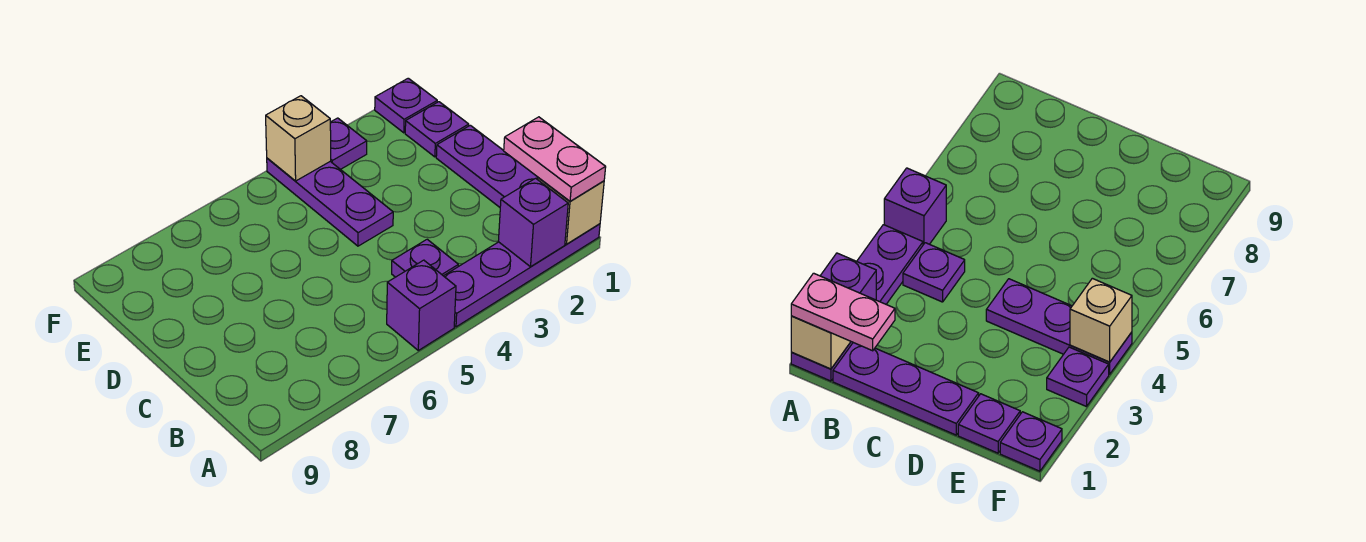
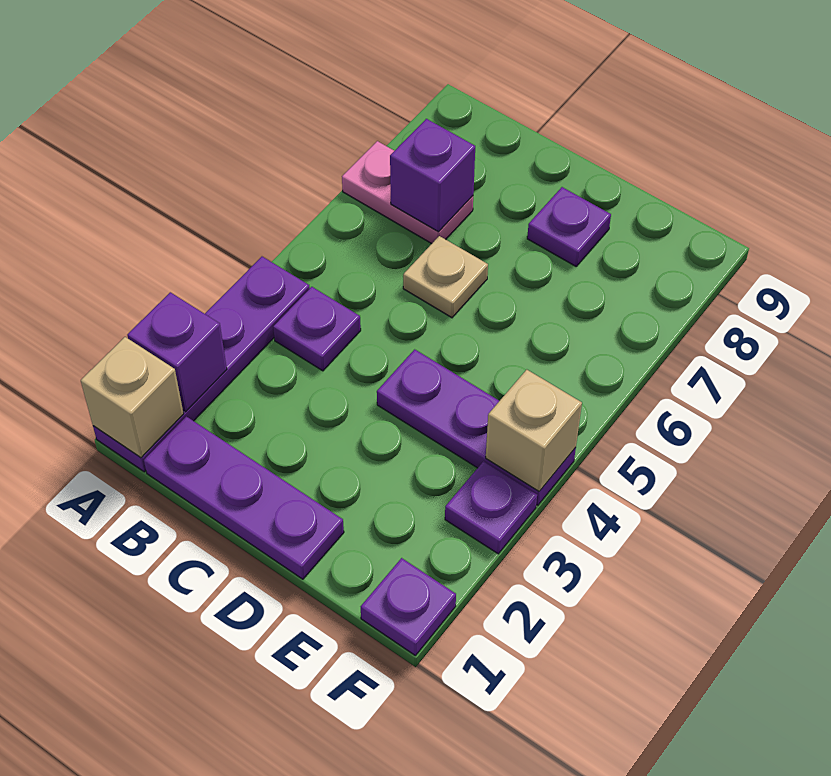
pink plate A1:B1 level 3 -> pink plate A7:B7 level 1
purple brick A5 level 1 -> purple brick B7 level 2
none -> tan plate C6 level 1
purple plate E1 level 1 -> purple plate D8 level 1

